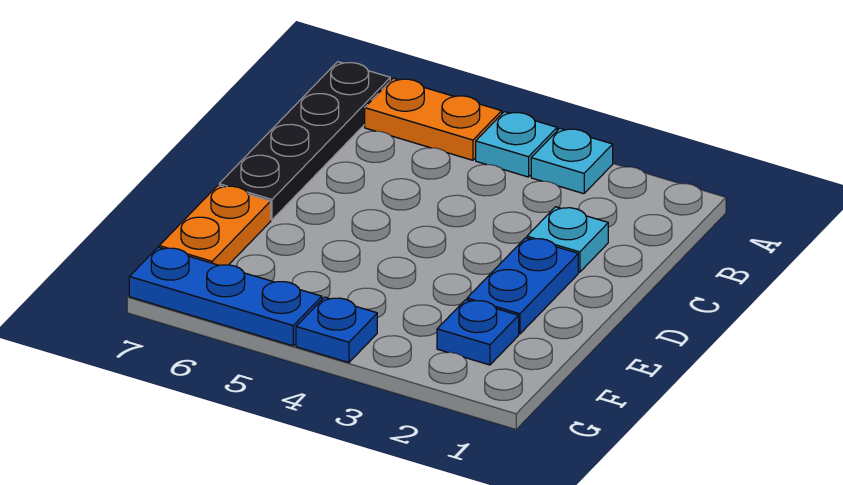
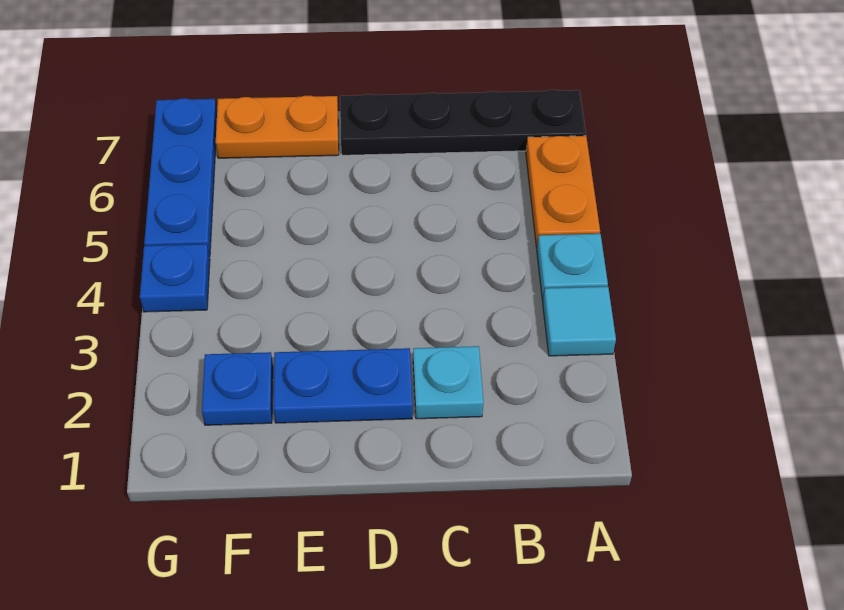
cyan plate A3 level 1 -> cyan tile A3 level 1

